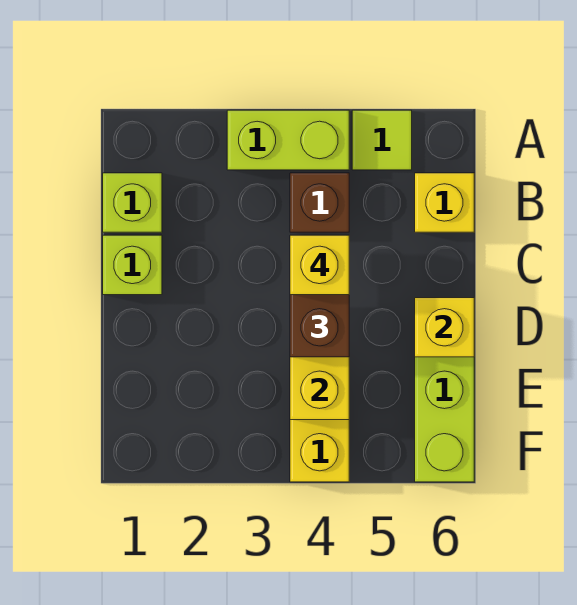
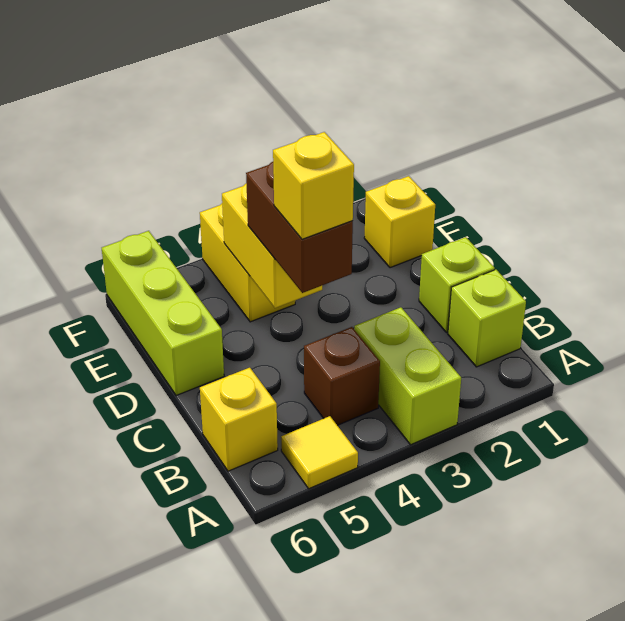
lime brick A3:A4 level 1 -> lime brick A3:B3 level 1
lime tile A5 level 1 -> yellow tile A5 level 1
yellow brick D6 level 2 -> yellow brick E1 level 1

